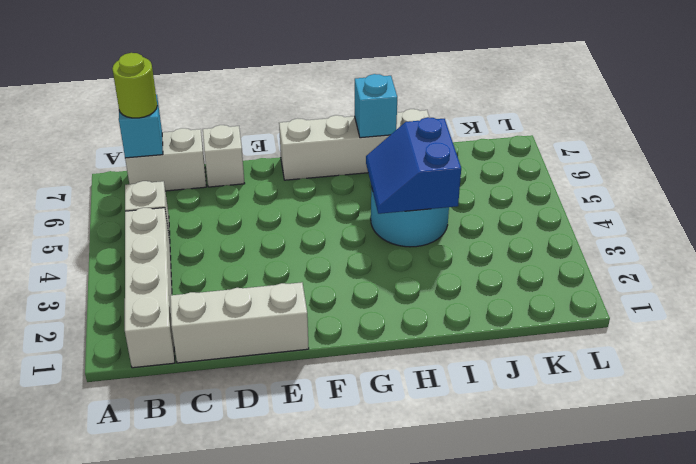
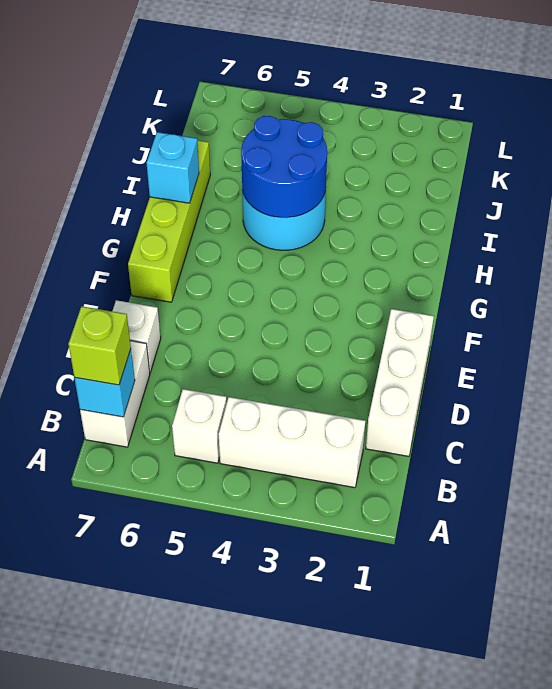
white brick B1:B4 level 1 -> white brick B2:B4 level 1
lime round brick B7 level 3 -> lime brick B7 level 3
white brick F7:I7 level 1 -> lime brick F7:I7 level 1
blue slope H4:I5 level 2 top I -> blue round brick H4:I5 level 2

